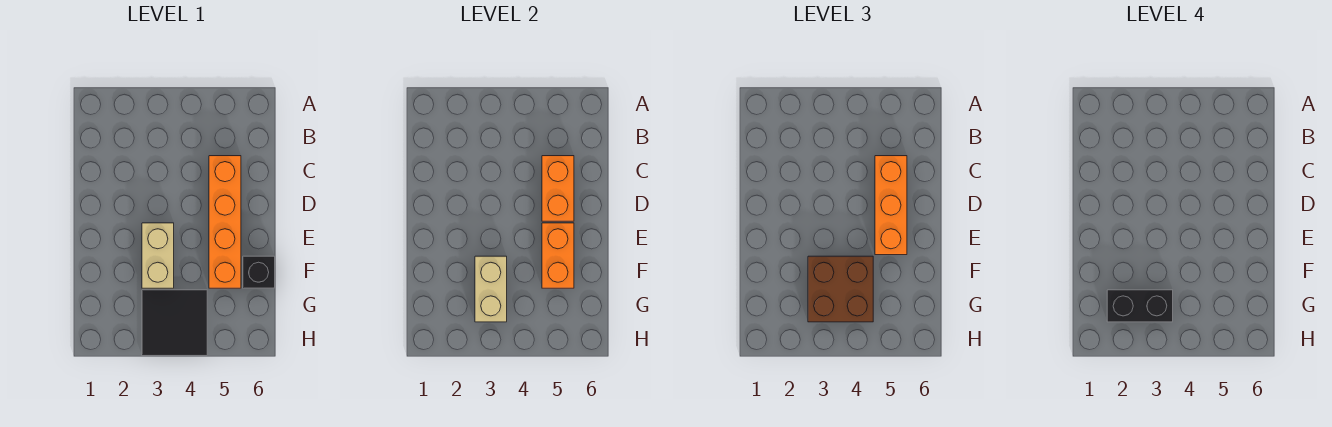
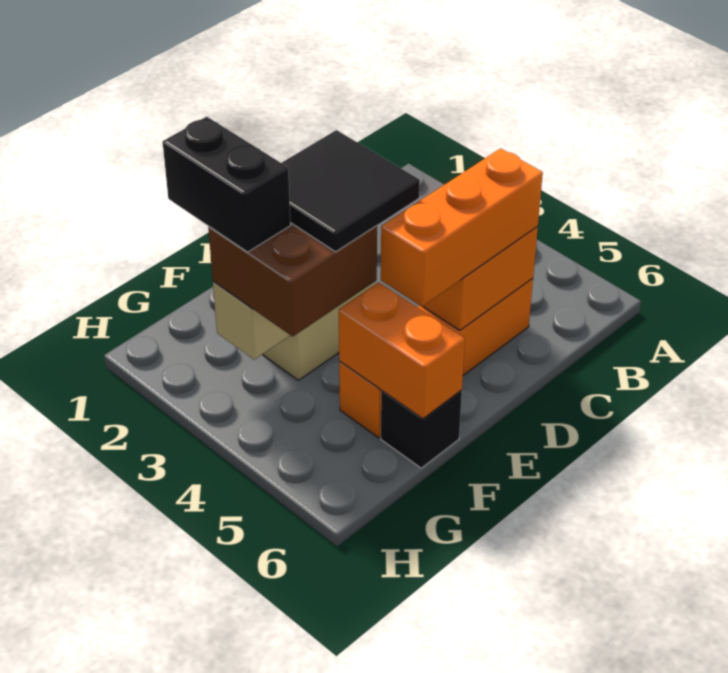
orange brick E5:F5 level 2 -> orange brick F5:F6 level 2
black tile G3:H4 level 1 -> black tile E3:F4 level 4

